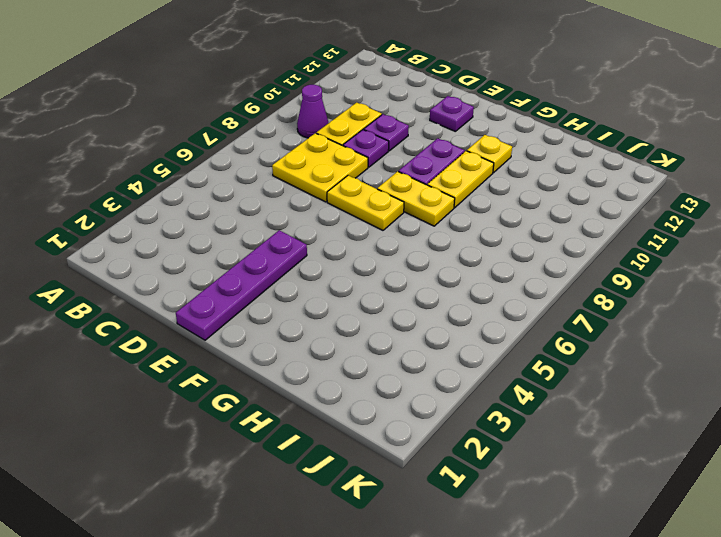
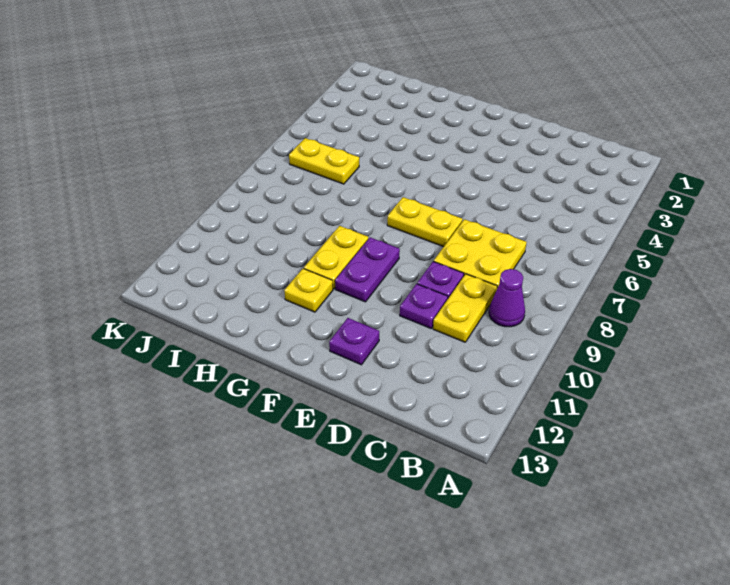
purple plate E1:E4 level 1 -> none
yellow plate F8:G8 level 1 -> yellow plate I6:J6 level 1

